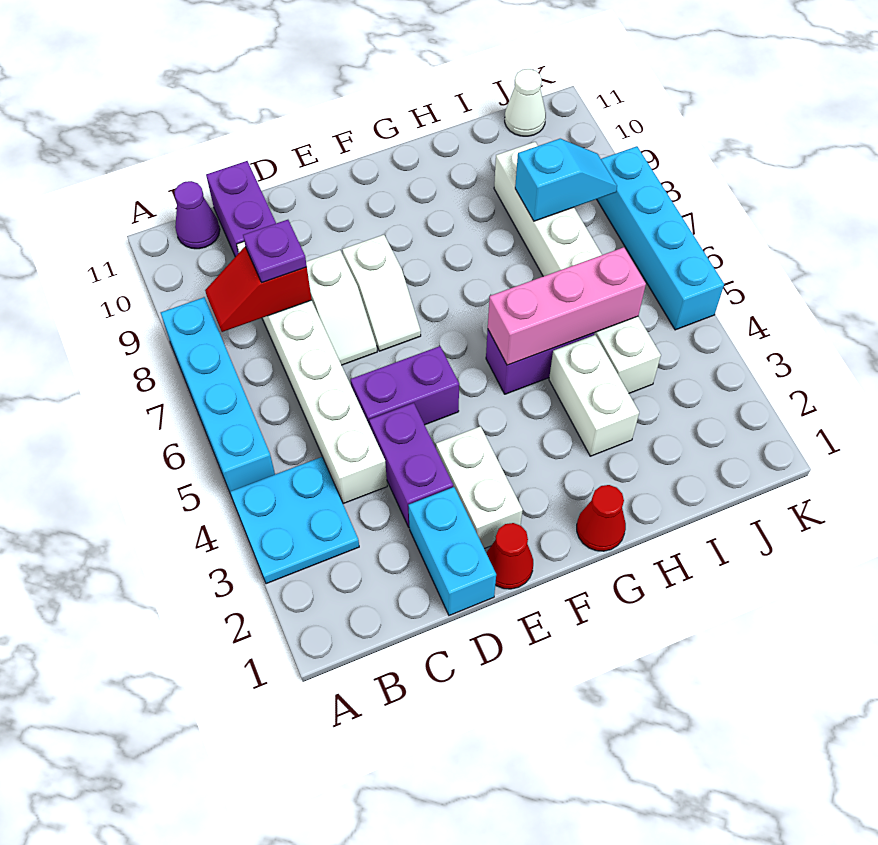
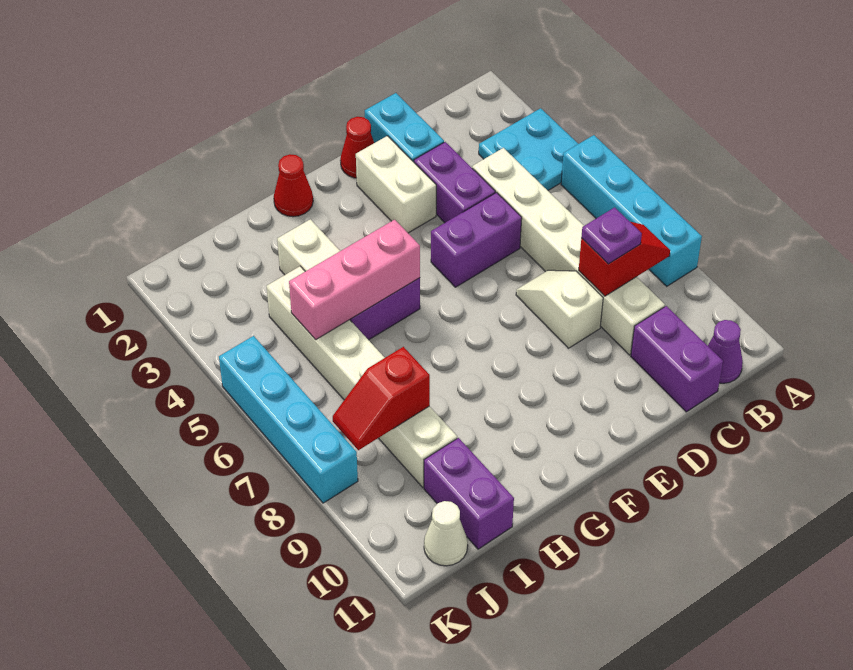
white slope E7:E8 level 1 top 8 -> none
cyan slope I8:J8 level 2 top I -> red slope I8:J8 level 2 top I
none -> purple brick I10:I11 level 1

